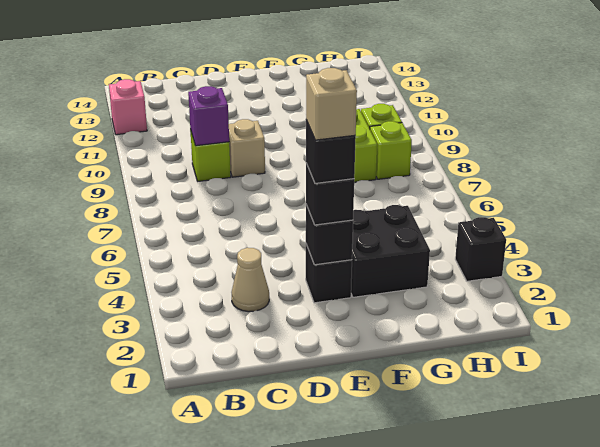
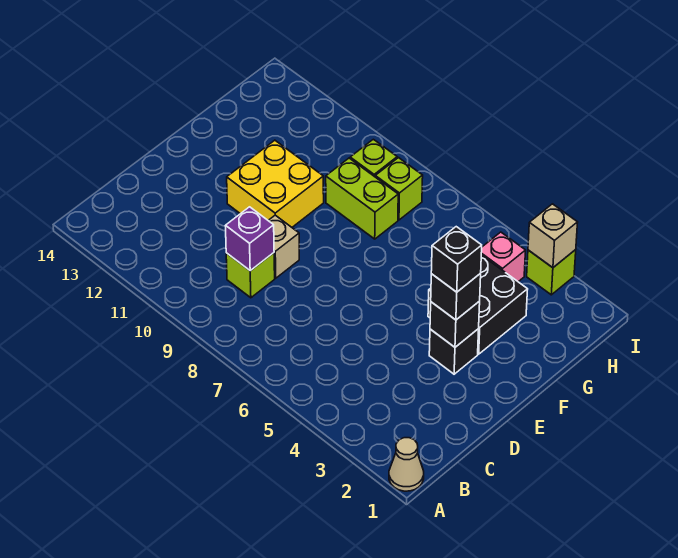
pink brick A12 level 1 -> pink brick H4 level 1
tan cone C3 level 1 -> tan cone A1 level 1
tan brick E3 level 5 -> tan brick I3 level 2
none -> yellow brick E10:F11 level 1
black brick I3 level 1 -> lime brick I3 level 1

